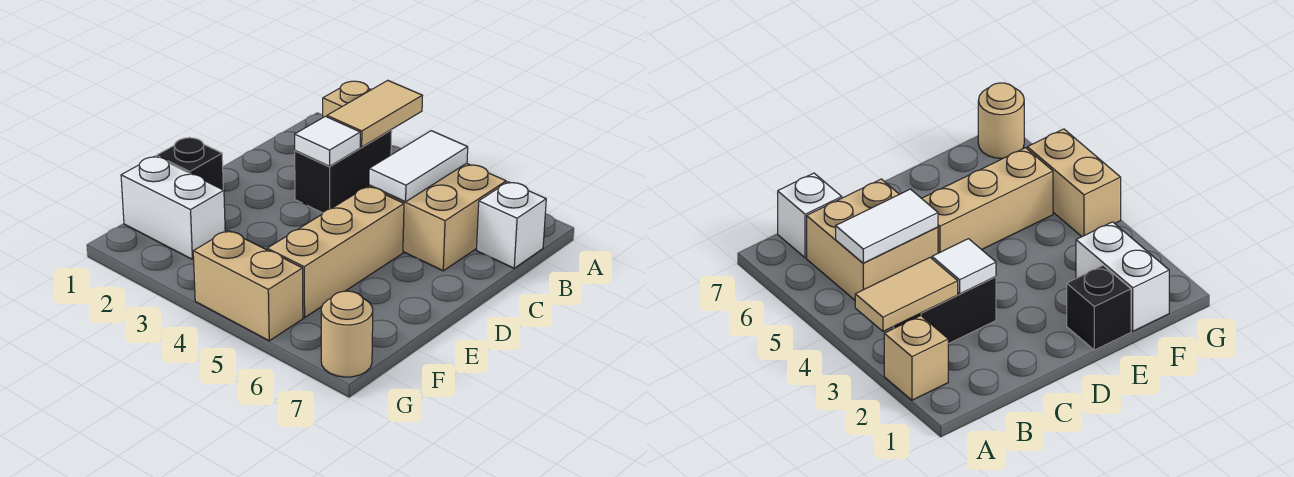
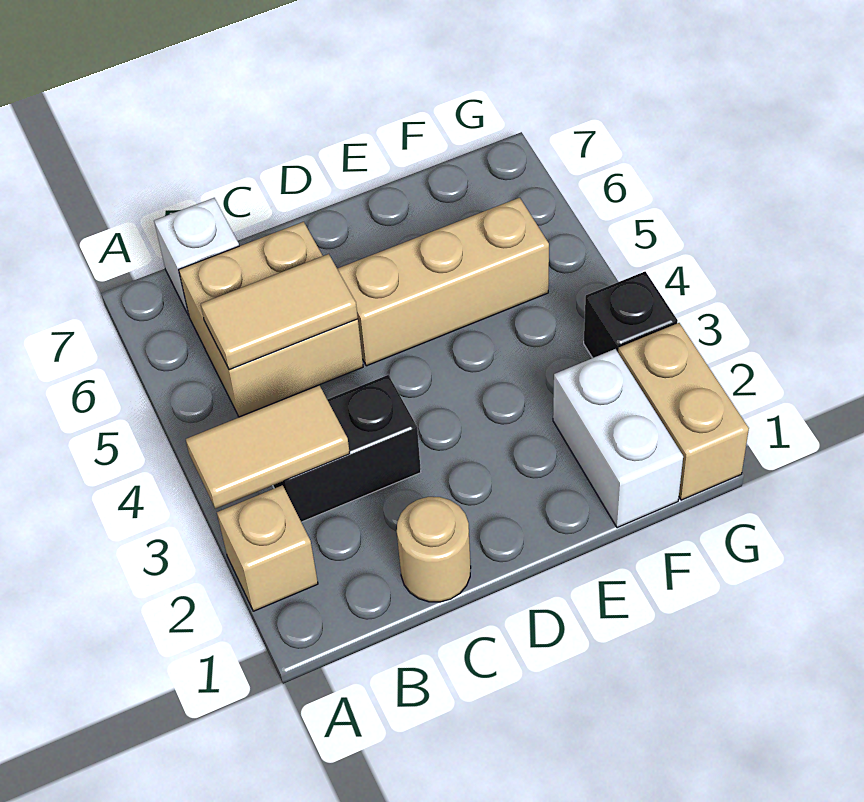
white tile B5:C5 level 2 -> tan tile B5:C5 level 2
white tile C3 level 2 -> none
black brick E1 level 1 -> black brick G3 level 1
tan brick G4:G5 level 1 -> tan brick G1:G2 level 1
tan round brick G7 level 1 -> tan round brick C1 level 1

